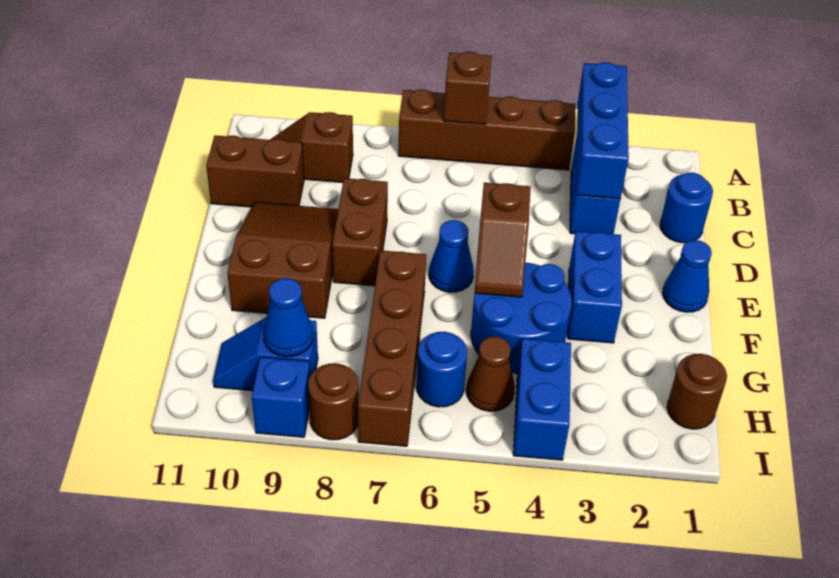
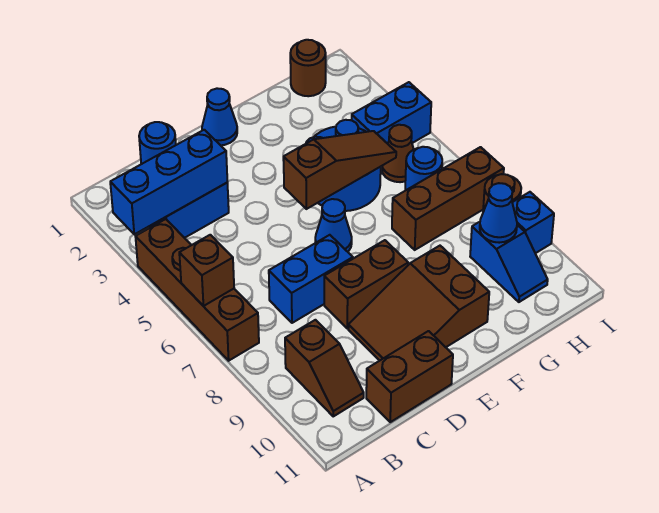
brown brick C10:C11 level 1 -> brown brick C11:D11 level 1
blue brick E3:F3 level 1 -> blue brick C7:D7 level 1
brown slope E5:F5 level 2 top E -> brown slope E5:G5 level 2 top E
brown brick F7:I7 level 1 -> brown brick G7:I7 level 1

